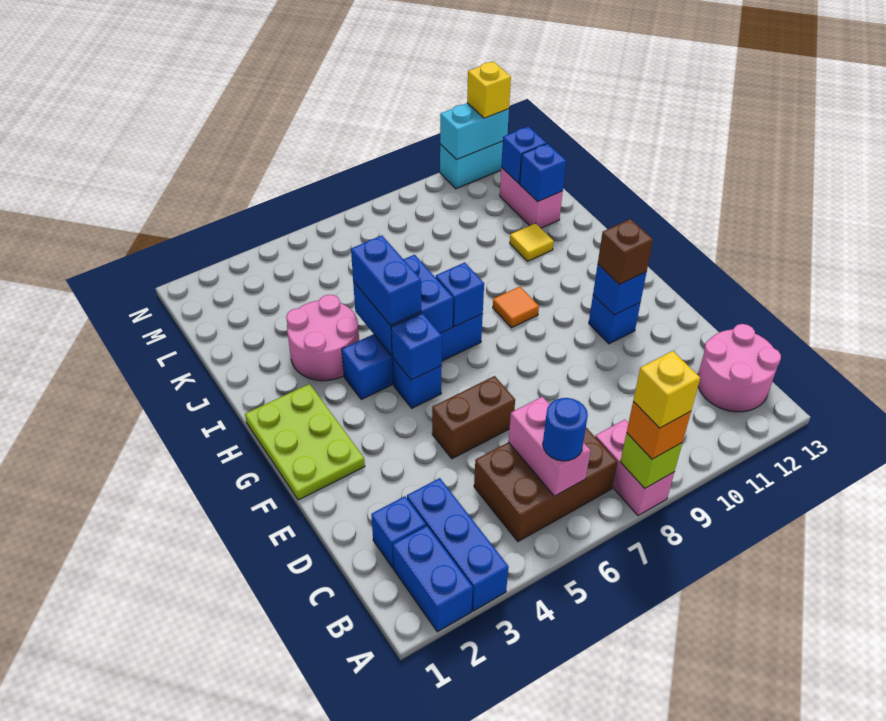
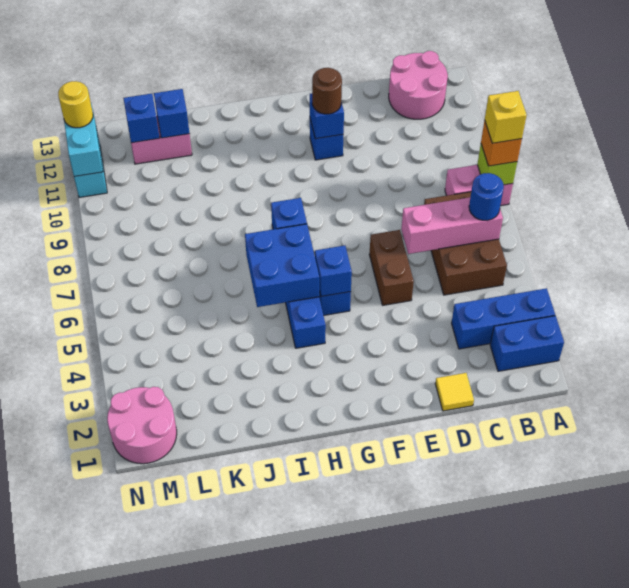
pink brick B6:C6 level 2 -> pink brick B6:D6 level 2
blue brick C2 level 1 -> none
lime plate F1:H2 level 1 -> none
brown brick F11 level 3 -> brown round brick F11 level 3
blue brick H5:I5 level 3 -> none
orange tile H9 level 1 -> none
pink round brick I3:J4 level 1 -> pink round brick M1:N2 level 1
yellow tile J11 level 1 -> yellow tile D1 level 1
yellow brick N12 level 3 -> yellow round brick N12 level 3

